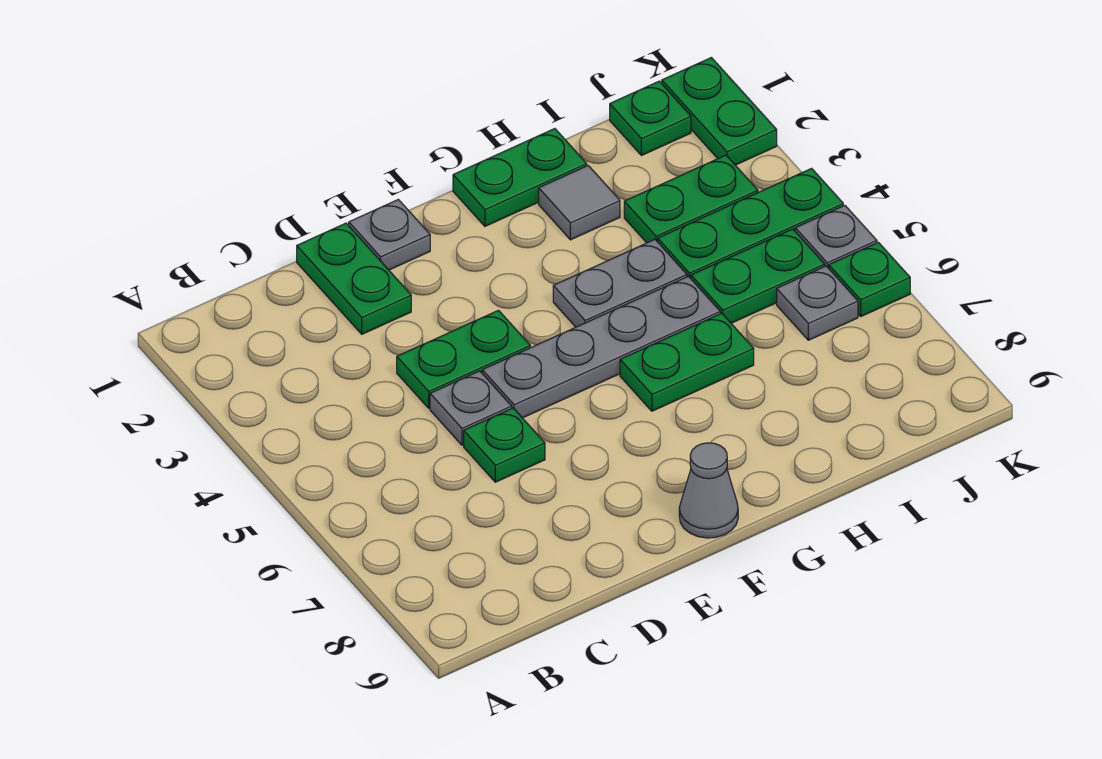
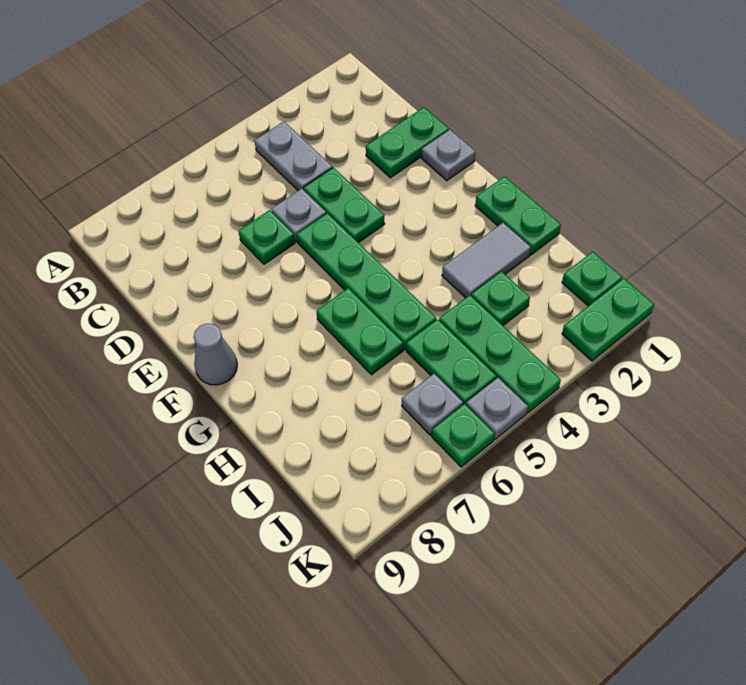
grey plate E5:H5 level 1 -> green plate E5:H5 level 1
grey plate G4:H4 level 1 -> grey plate B4:C4 level 1
grey tile H2 level 1 -> grey tile H2:H3 level 1
green plate I3:J3 level 1 -> green plate I3 level 1

